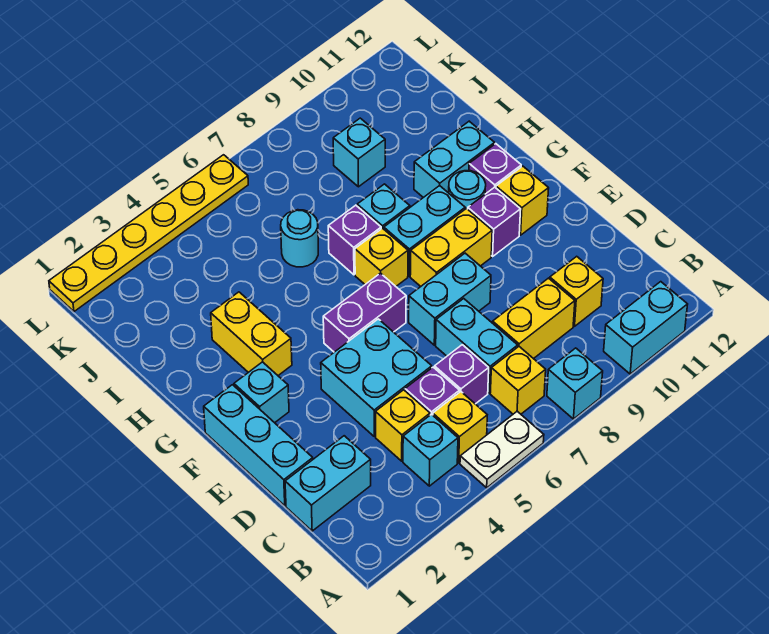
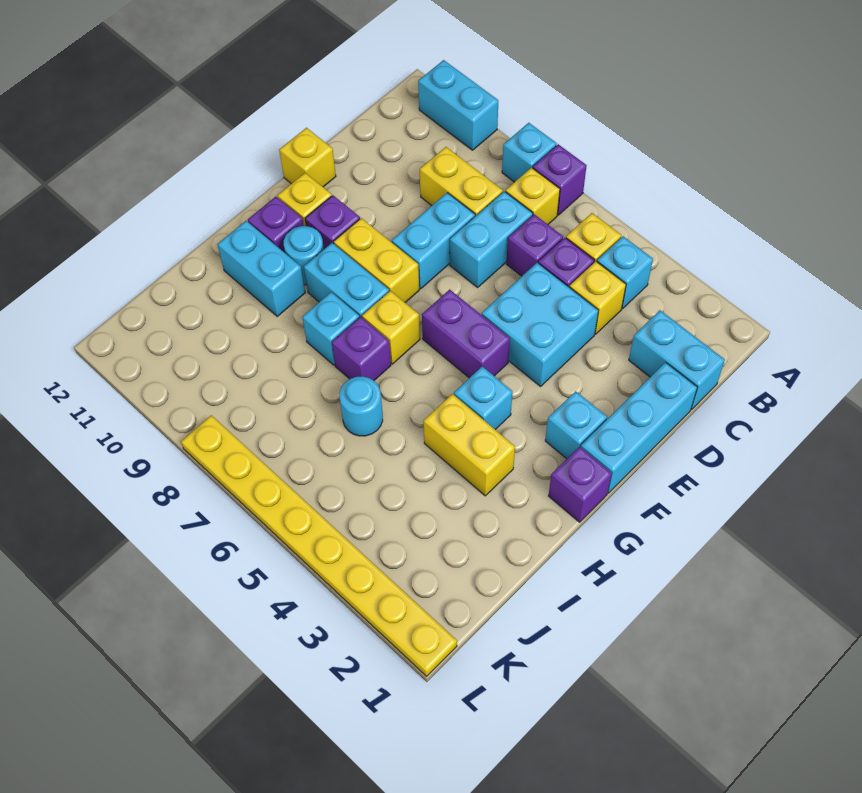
white plate A5:A6 level 1 -> none
none -> purple brick A7 level 1
yellow brick C10 level 1 -> yellow brick E12 level 1
cyan brick E7:E8 level 1 -> cyan brick D8:E8 level 1
none -> purple brick G1 level 1
yellow brick G3:H3 level 1 -> yellow brick H3:H4 level 1
cyan brick J9 level 1 -> cyan brick G4 level 1
yellow plate L1:L6 level 1 -> yellow plate L1:L8 level 1

